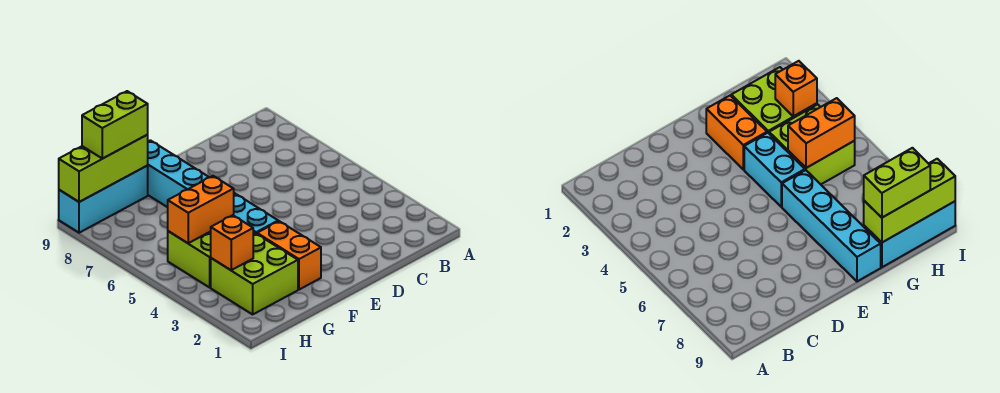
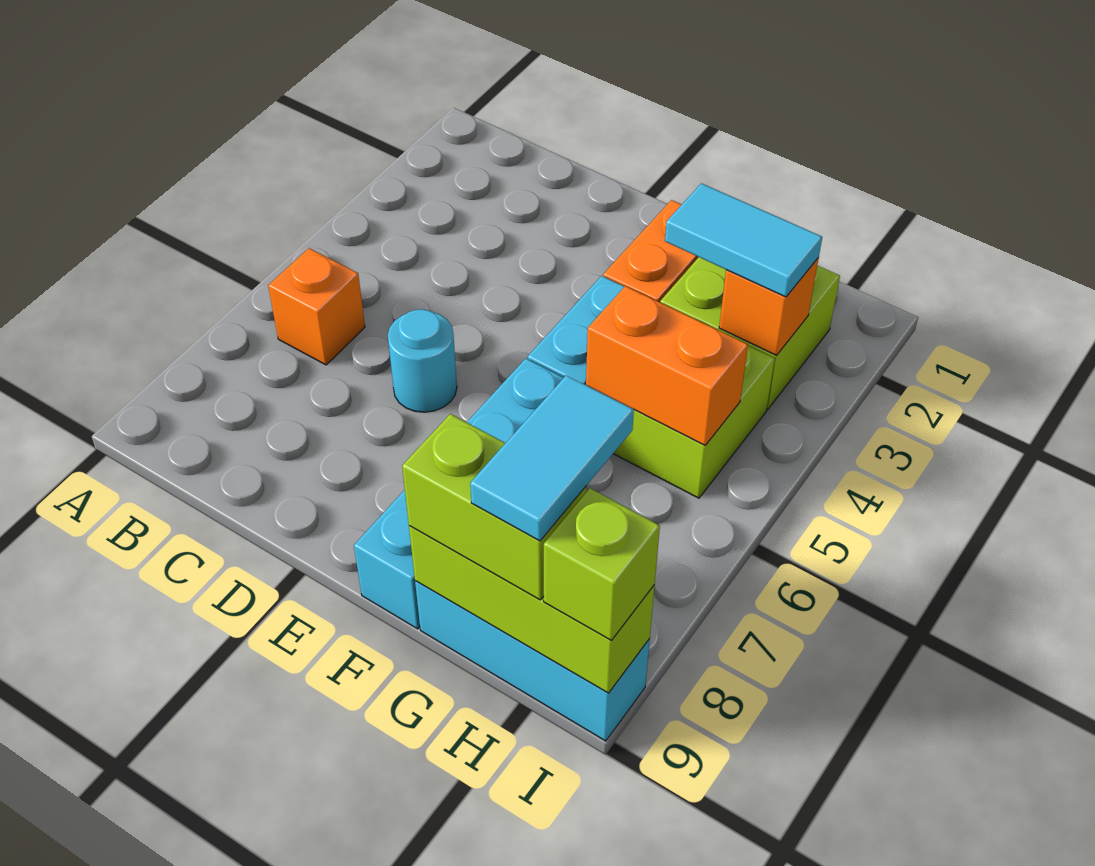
none -> orange brick B6 level 1
none -> cyan round brick D6 level 1
none -> cyan tile G3:H3 level 3
none -> cyan tile H8:H9 level 4
none -> lime brick I9 level 3

